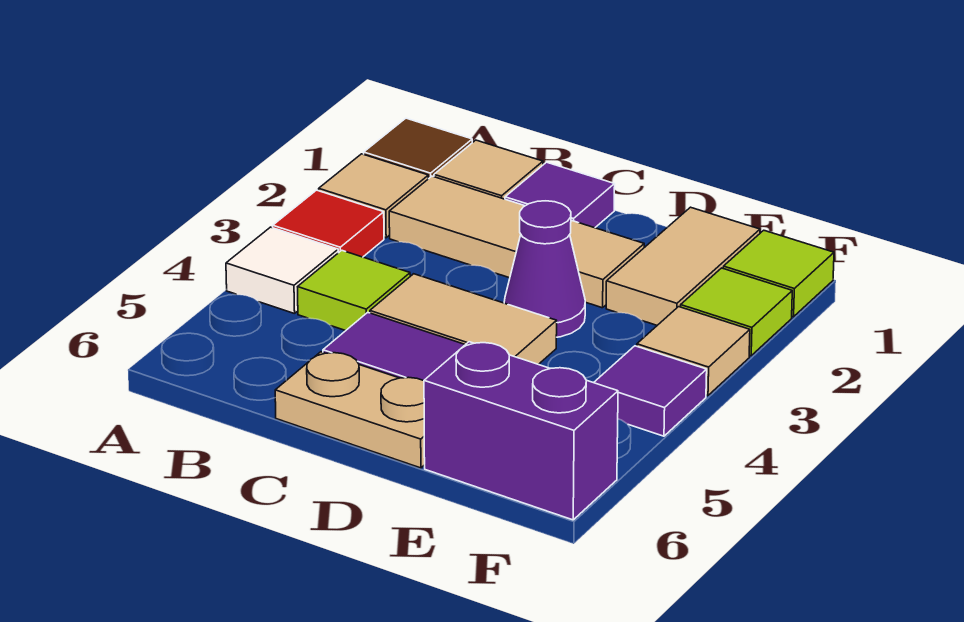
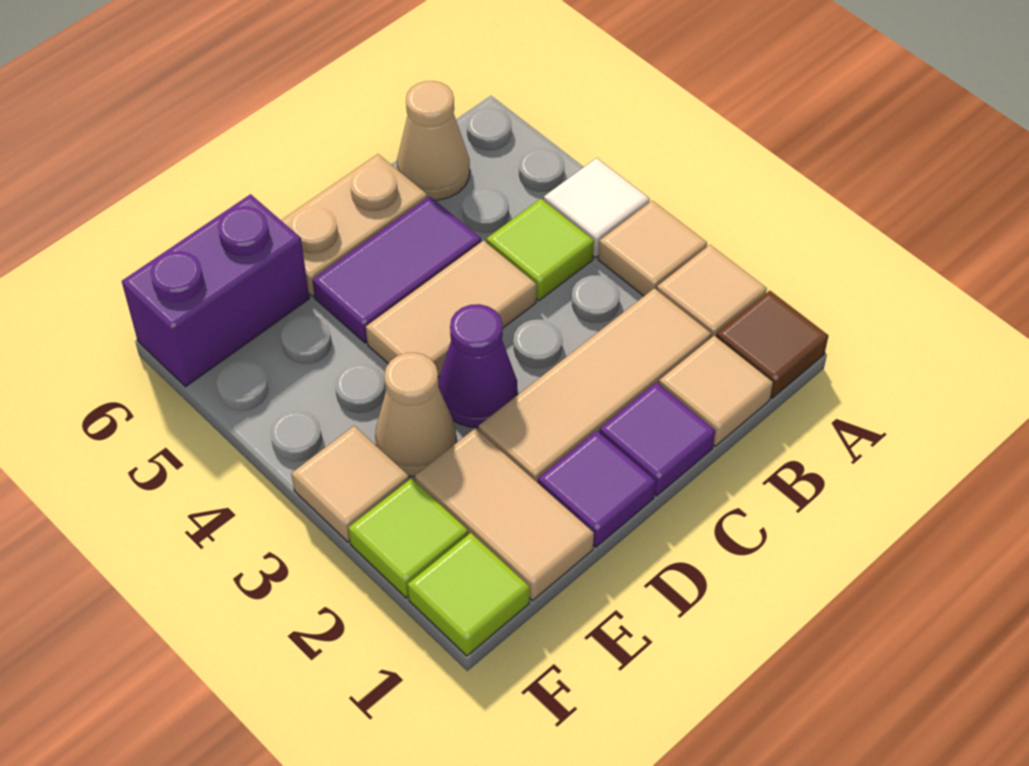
red tile A3 level 1 -> tan tile A3 level 1
none -> tan cone B6 level 1
none -> tan cone E3 level 1
purple tile F4 level 1 -> purple tile D1 level 1

